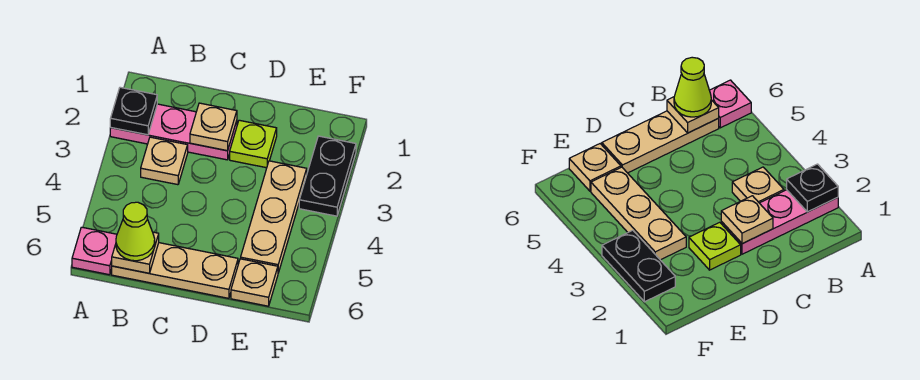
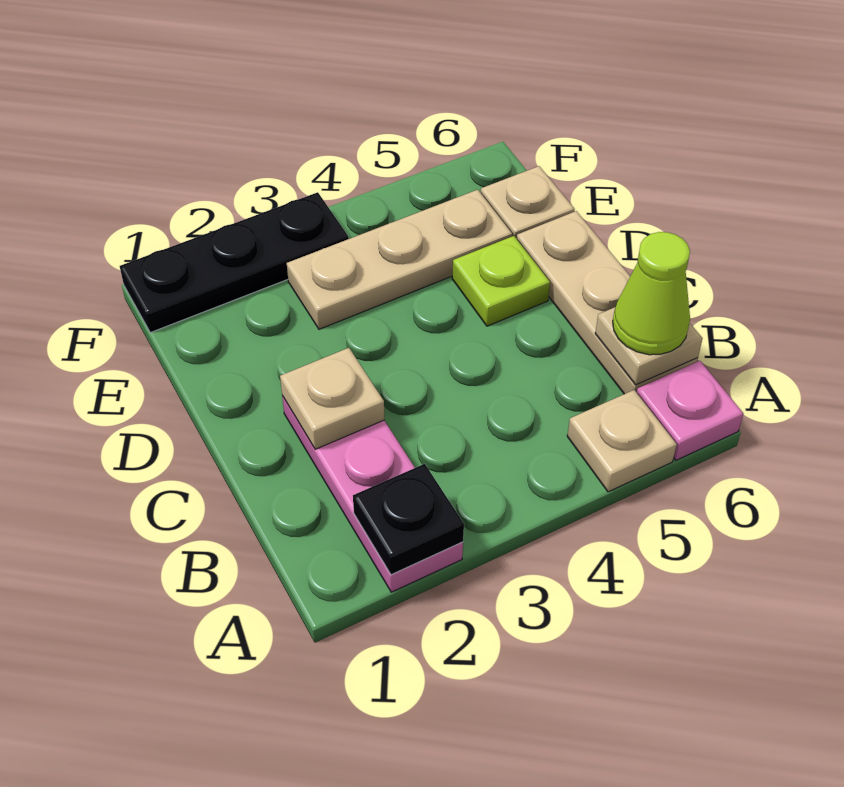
tan plate B3 level 1 -> tan plate A5 level 1
lime plate D2 level 1 -> lime plate D5 level 1
black plate F2:F3 level 1 -> black plate F1:F3 level 1

